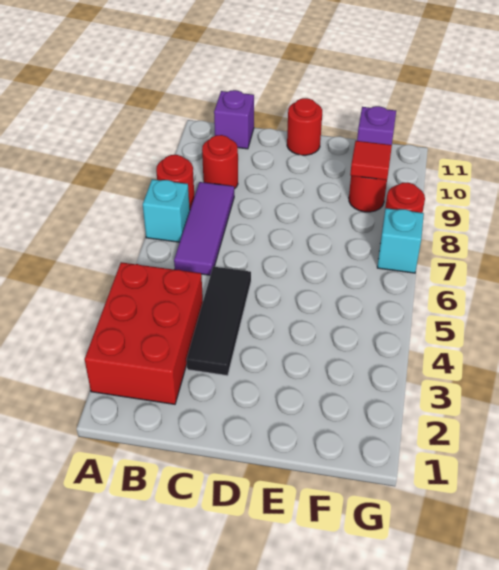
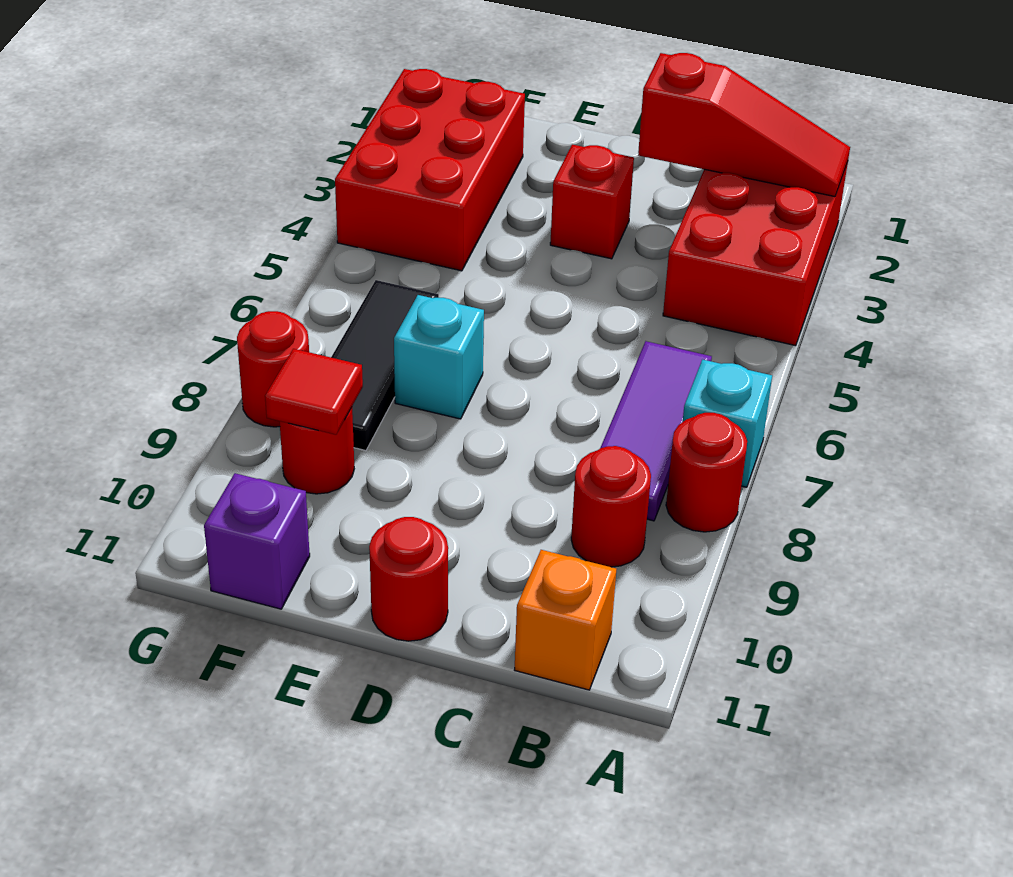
none -> red slope A2:C2 level 2 top C
purple brick B11 level 1 -> orange brick B11 level 1
black tile C3:C5 level 1 -> black tile F6:F8 level 1
none -> red brick D3 level 1
none -> red brick F2:G4 level 1
cyan brick G7 level 1 -> cyan brick E7 level 1

